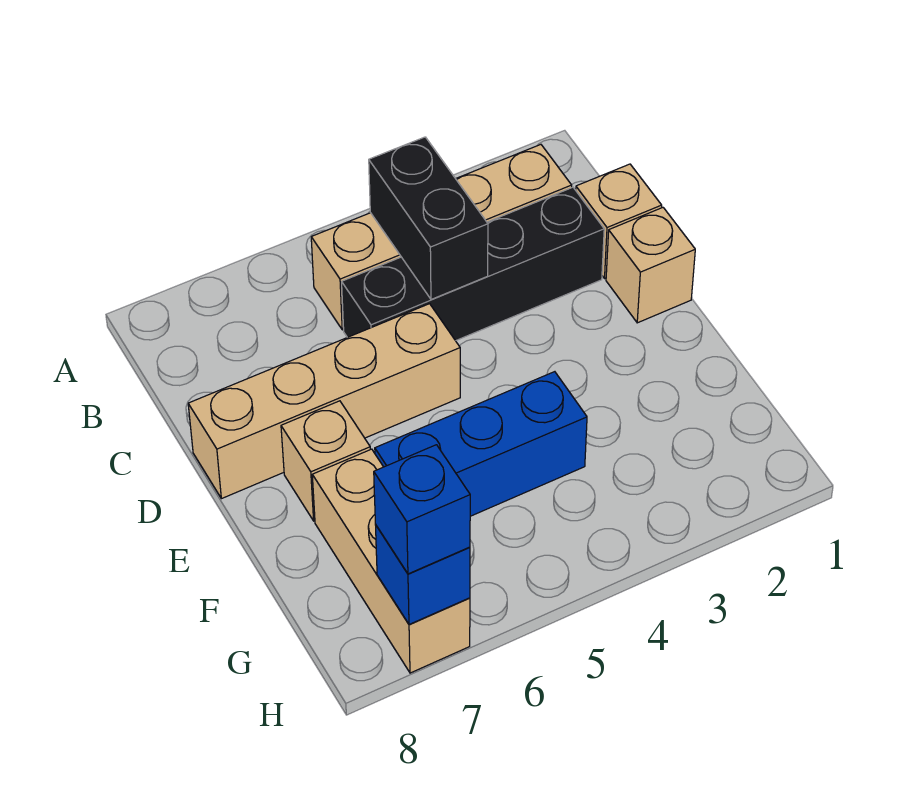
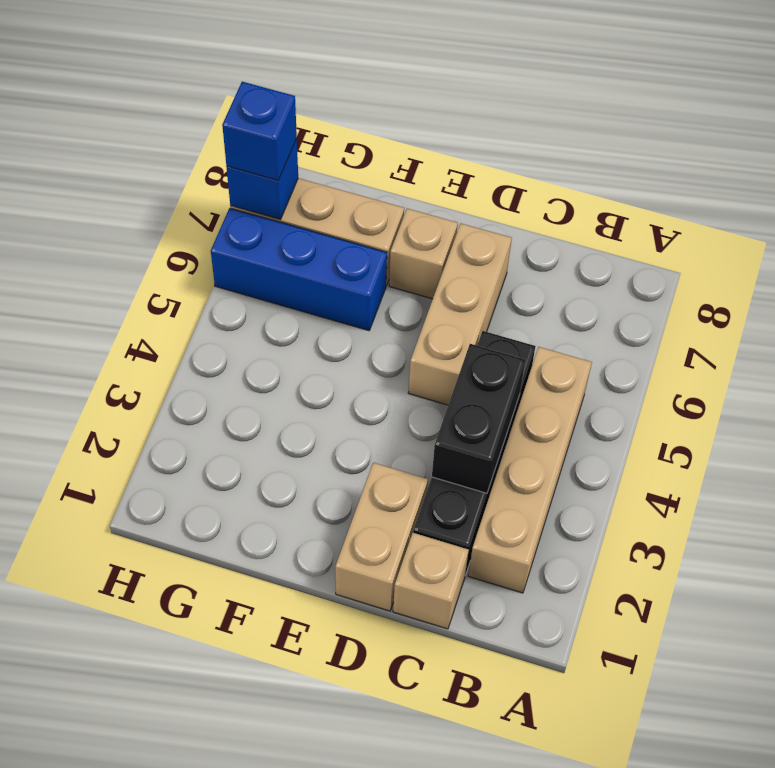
black brick B4:C4 level 2 -> black brick C3:C4 level 2
tan brick D1 level 1 -> tan brick D1:D2 level 1
tan brick D5:D8 level 1 -> tan brick D5:D7 level 1
blue brick F4:F6 level 1 -> blue brick F6:H6 level 1

